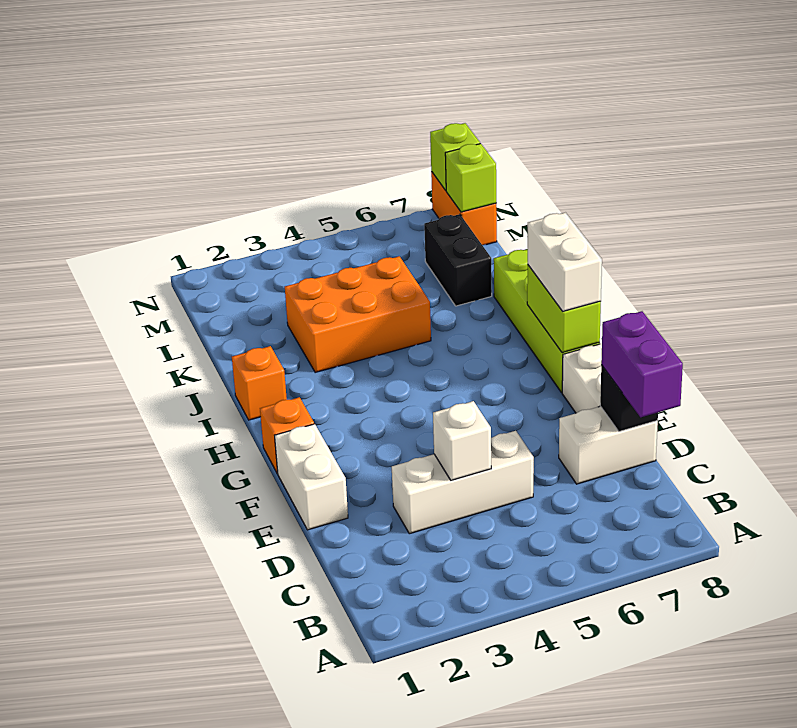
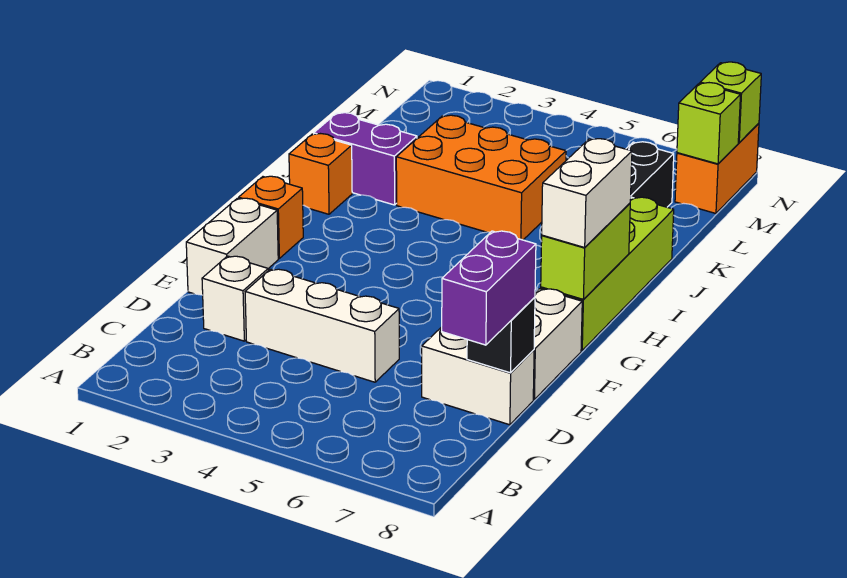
white brick D4 level 2 -> white brick D2 level 1
none -> purple brick J1:J2 level 1

